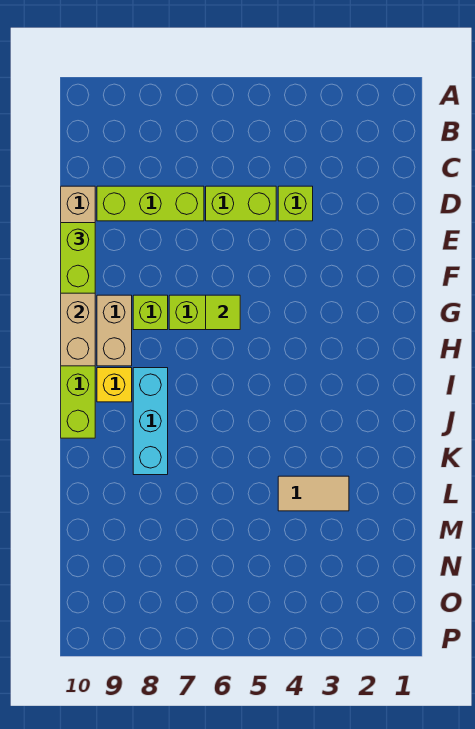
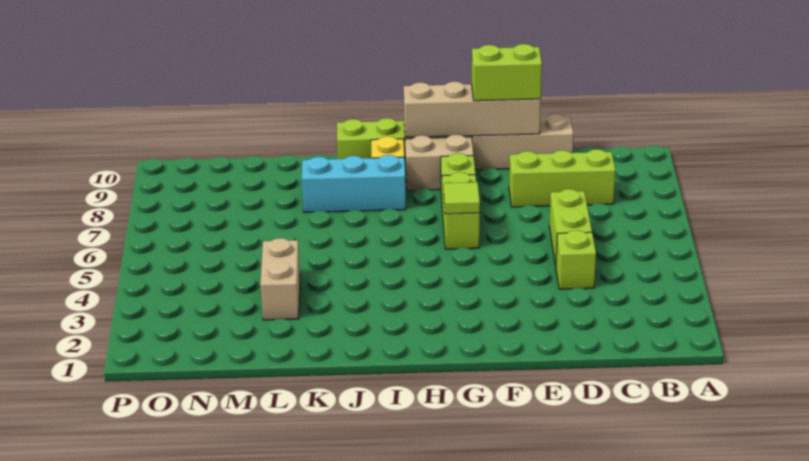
lime brick D7:D9 level 1 -> lime brick C8:E8 level 1
tan tile L3:L4 level 1 -> tan brick L3:L4 level 1

